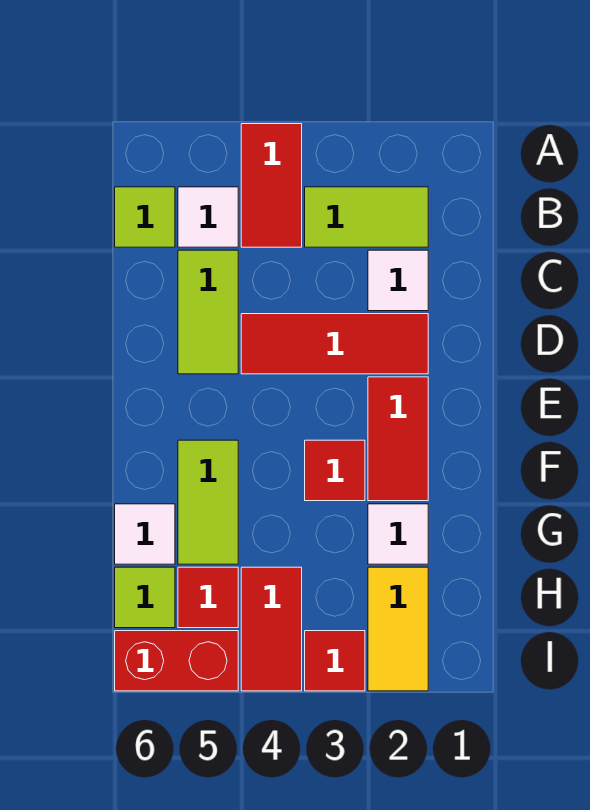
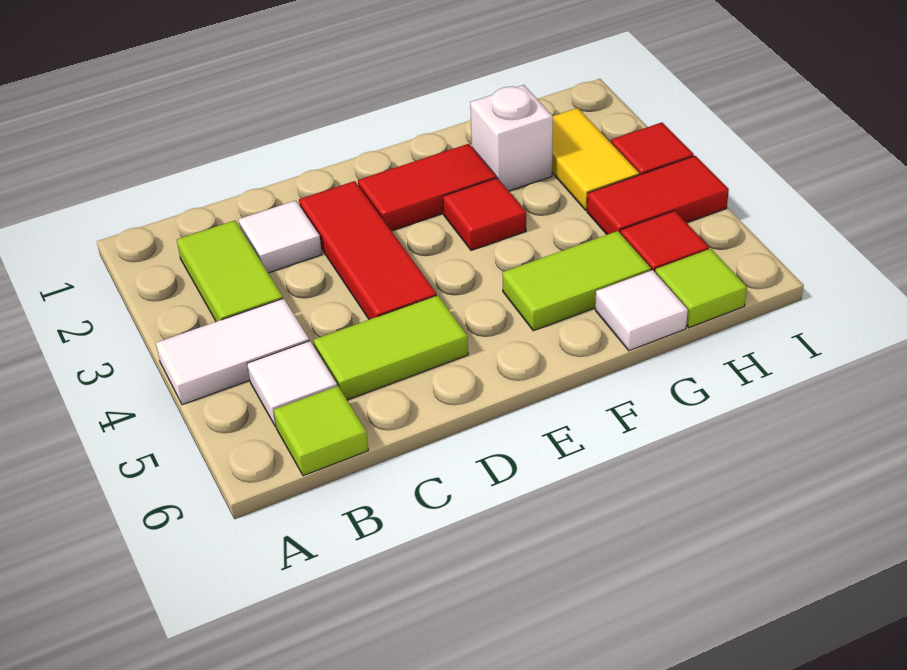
red tile A4:B4 level 1 -> white tile A4:B4 level 1
white tile G2 level 1 -> white brick G2 level 1
yellow tile H2:I2 level 1 -> yellow tile H2:H3 level 1
red brick I5:I6 level 1 -> none

